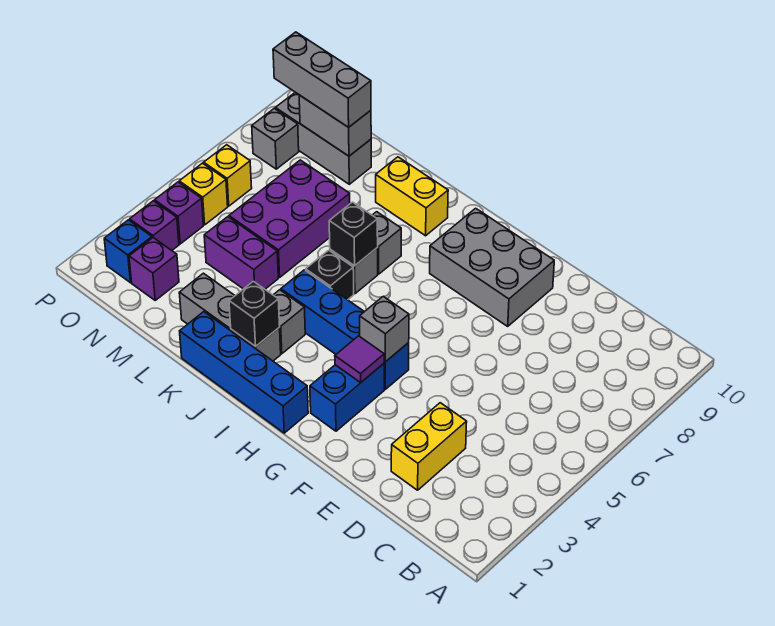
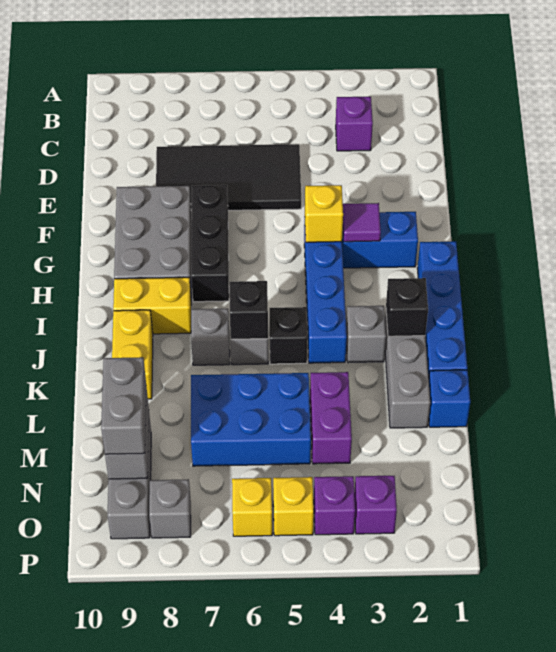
yellow brick D2:D3 level 1 -> yellow brick I8:I9 level 1
none -> black tile D5:E8 level 1
none -> black brick F7:H7 level 1
grey brick G4 level 2 -> yellow brick G4 level 2
purple brick L5:M7 level 1 -> blue brick L5:M7 level 1
grey brick M9:O9 level 3 -> grey brick M9:N9 level 3
purple brick N2 level 1 -> purple brick C3 level 1
blue brick O2 level 1 -> blue brick L1 level 1

